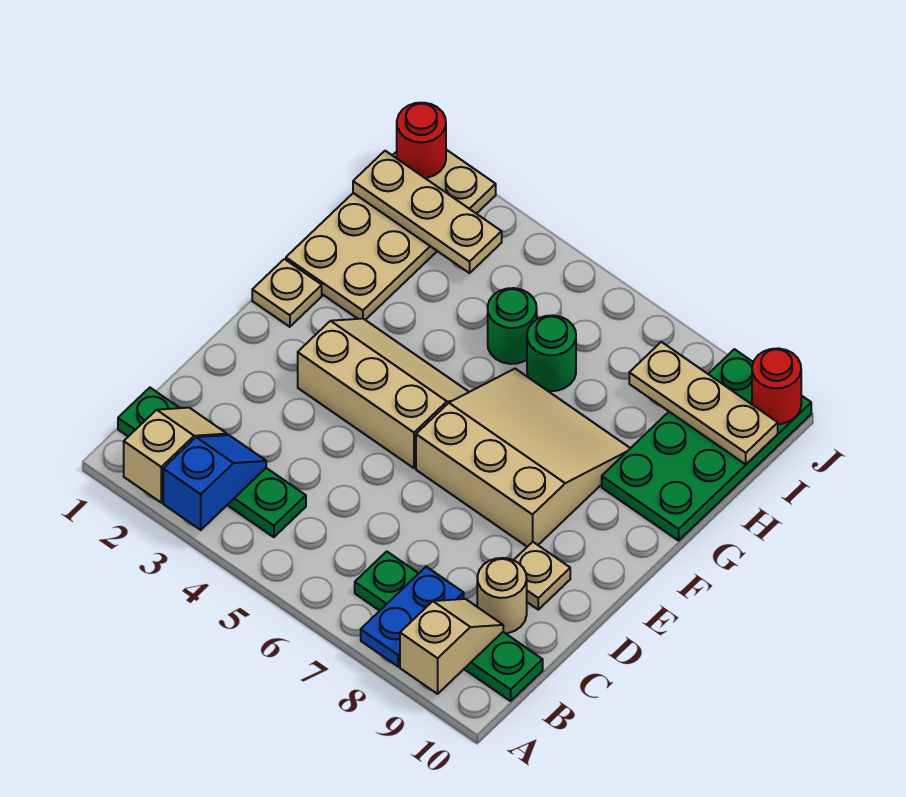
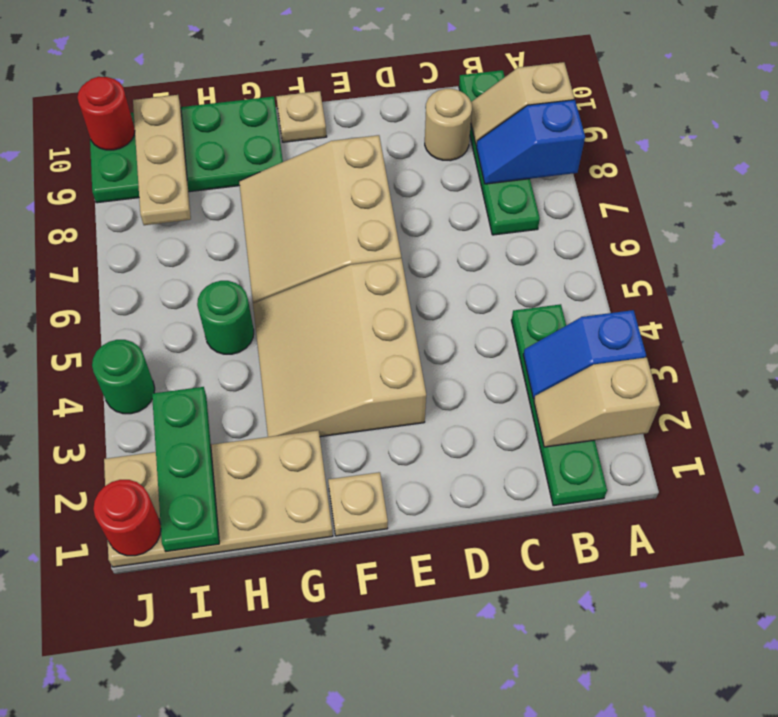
blue plate A8:B8 level 2 -> blue slope A8:B8 level 2 top A
tan plate D9 level 1 -> tan plate F10 level 1
tan slope E3:F5 level 1 top E -> tan slope E3:G5 level 1 top E
green round brick H6 level 1 -> green round brick J4 level 1
tan plate I1:I3 level 2 -> green plate I1:I3 level 2

